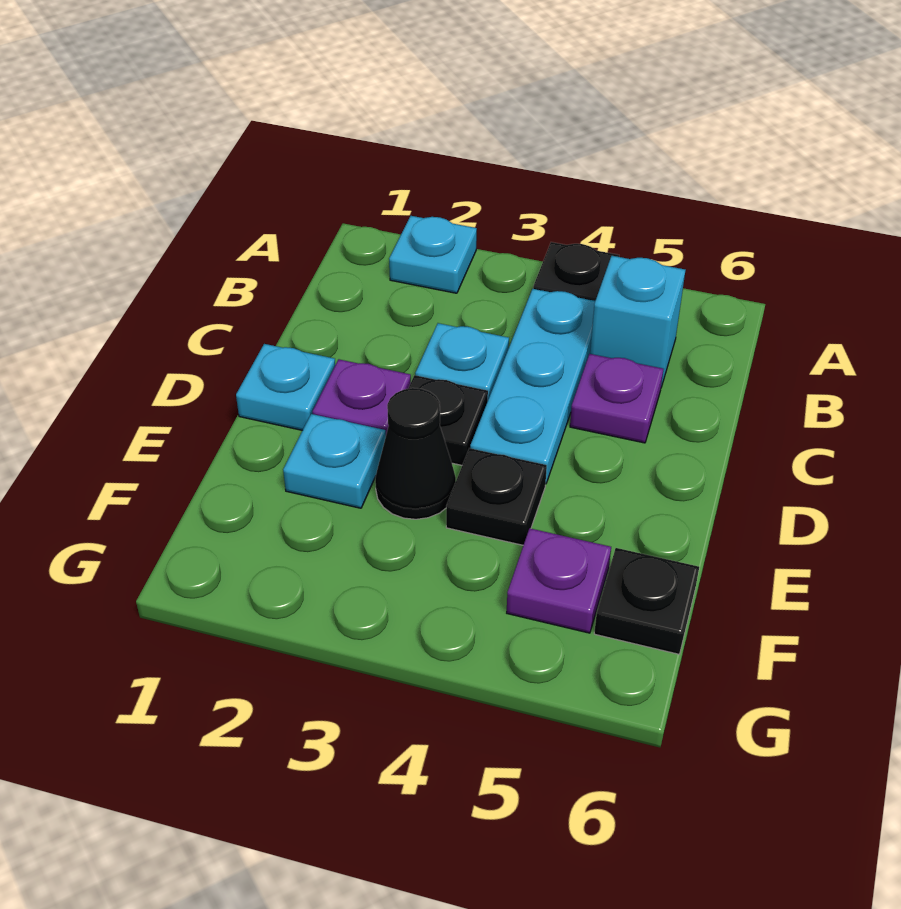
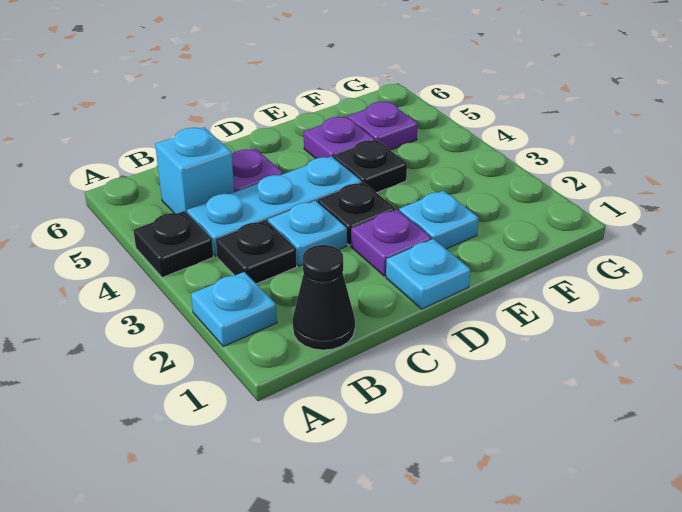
black cone E3 level 1 -> black cone B1 level 1
none -> purple plate E5 level 1
black plate F6 level 1 -> black plate B3 level 1

